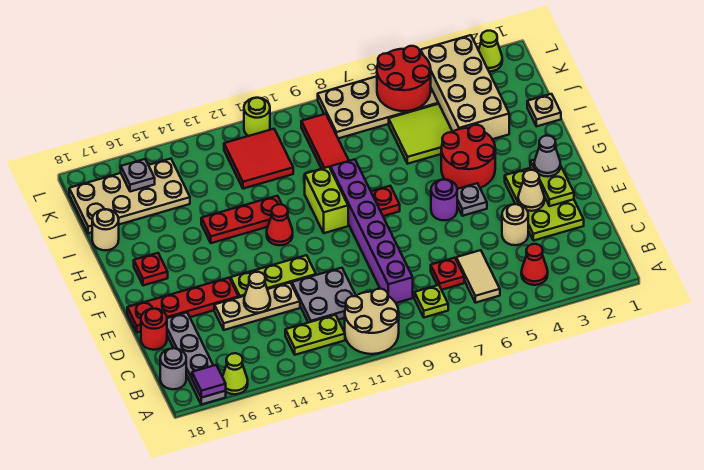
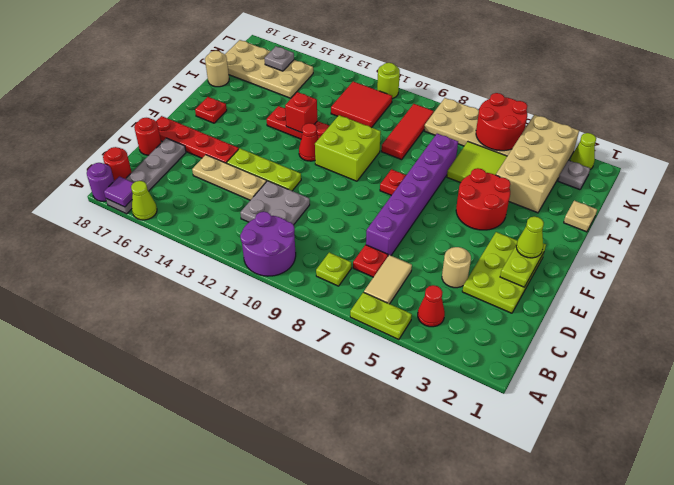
tan round brick A10:B11 level 1 -> purple round brick A10:B11 level 1
lime plate B12:B13 level 1 -> lime plate A5:A6 level 1
grey round brick B18 level 1 -> red round brick B18 level 1
purple brick C9:H9 level 1 -> purple brick D7:I7 level 1
tan cone D14 level 2 -> none
tan cone E3 level 2 -> none
grey cone F2 level 3 -> lime cone F2 level 3
grey plate F5 level 1 -> grey plate K2 level 1
purple round brick F6 level 1 -> purple round brick A18 level 1
lime brick G10:H10 level 1 -> lime brick G10:H11 level 1
none -> red brick H13 level 2

